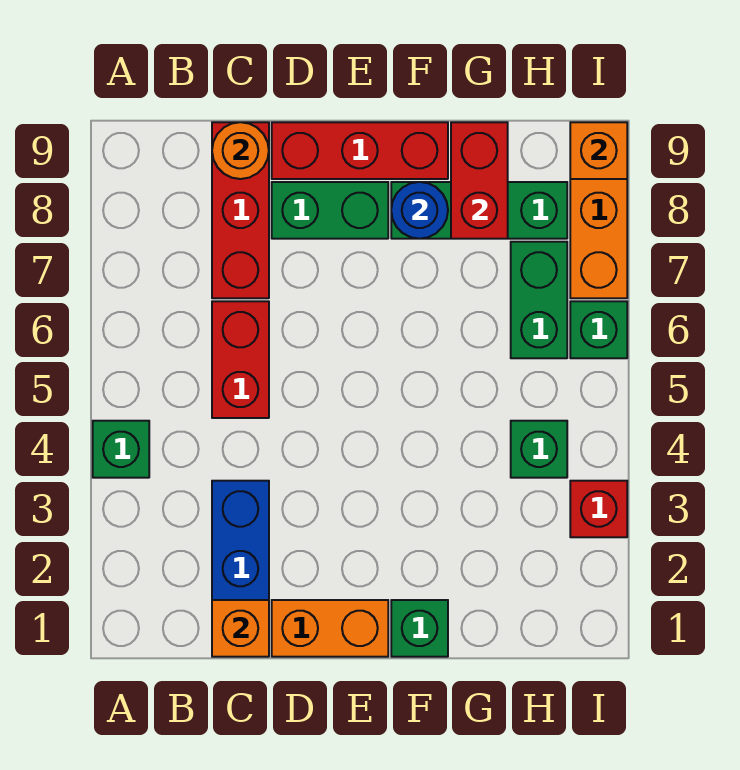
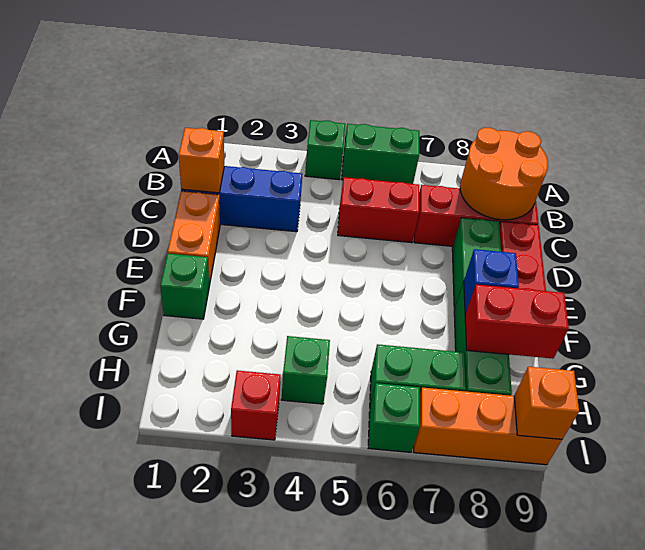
none -> green brick A5:A6 level 1
orange round brick C9 level 2 -> orange round brick B8:C9 level 2
blue round brick F8 level 2 -> blue brick F8 level 2

